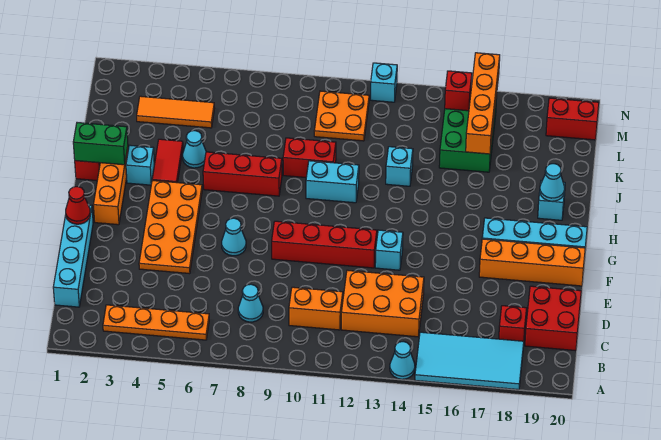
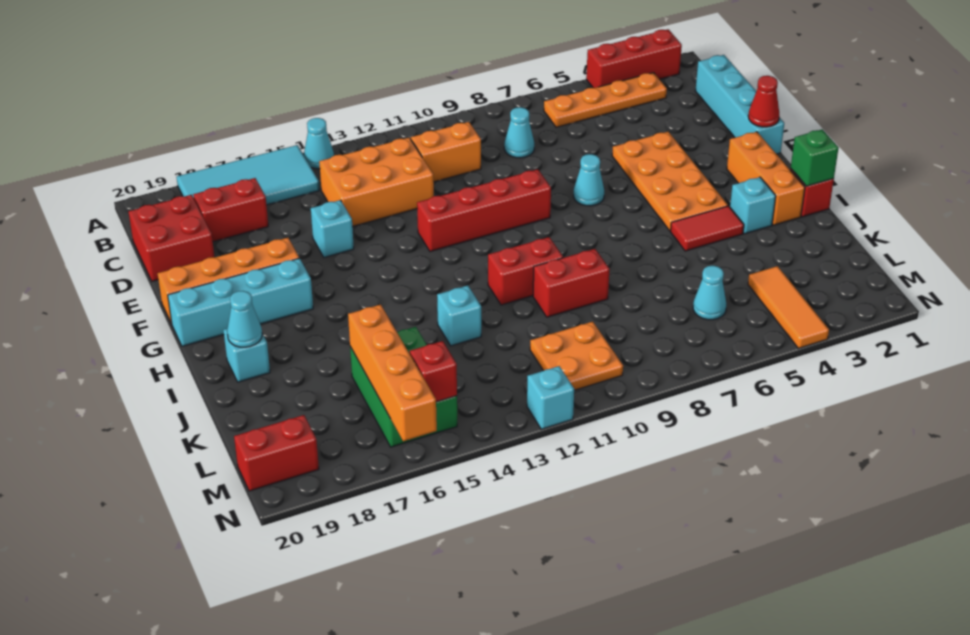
red brick C18 level 1 -> red brick C17:C18 level 1
cyan brick F13 level 1 -> cyan brick E15 level 1
green brick I1:I2 level 2 -> green brick I1 level 2
red tile I4:J4 level 1 -> red tile I4:I5 level 1
red brick I6:I8 level 1 -> red brick A2:A4 level 1
cyan brick I10:I11 level 1 -> red brick I10:I11 level 1
cyan cone J5 level 1 -> cyan cone L6 level 1
orange tile L3:L5 level 1 -> orange tile L4:N4 level 1

